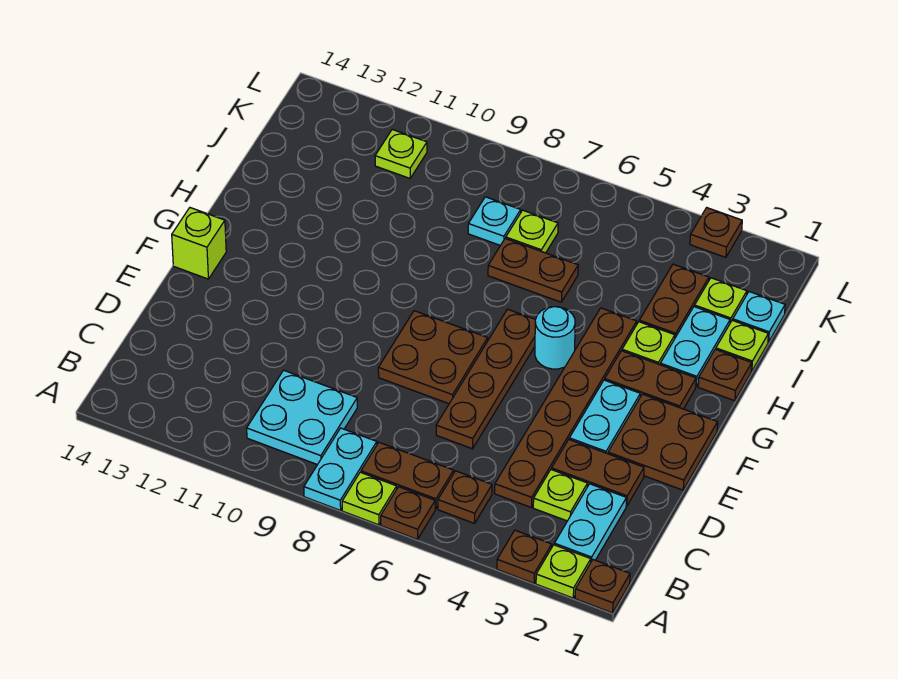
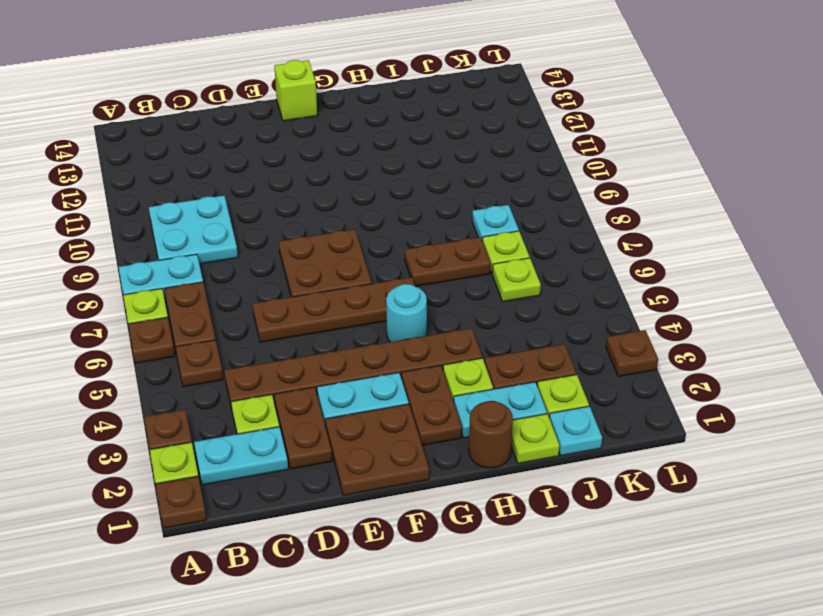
brown plate H1 level 1 -> brown round brick H1 level 1
brown plate I6:I7 level 1 -> brown plate H7:I7 level 1
lime plate K11 level 1 -> lime plate J6 level 1

